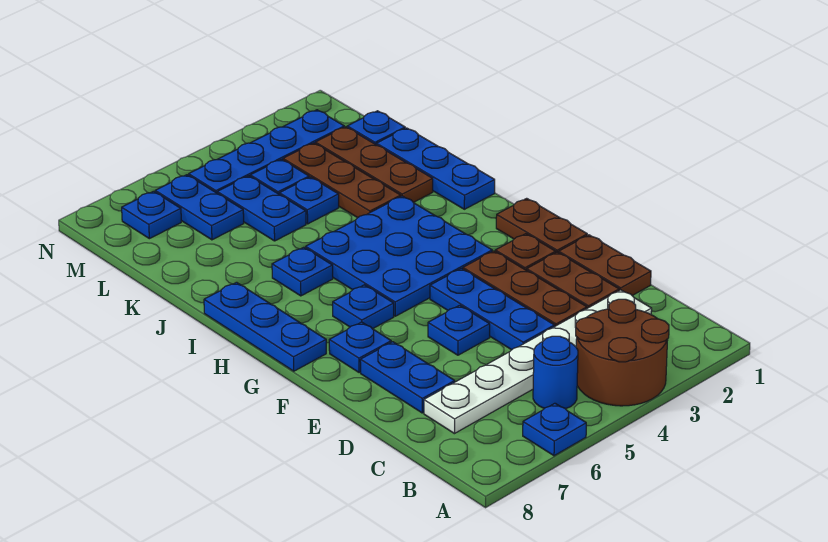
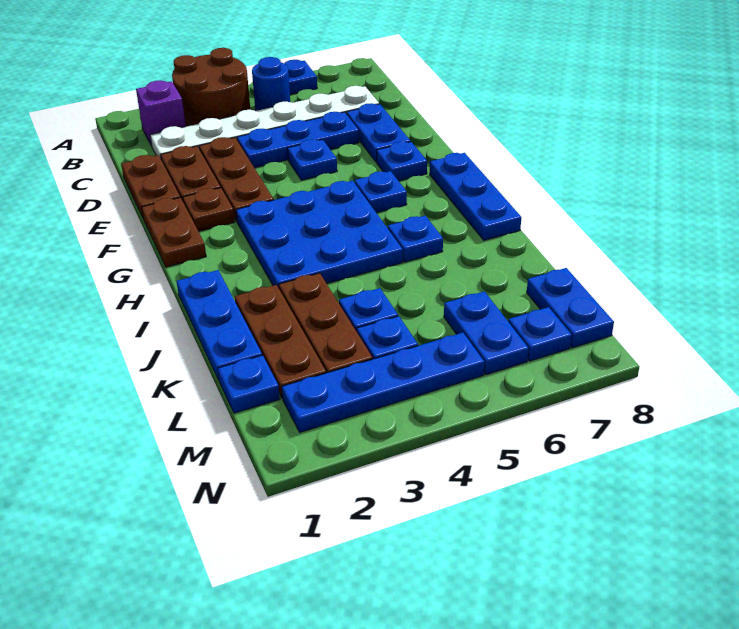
none -> purple brick B2 level 1
blue plate D4:F4 level 1 -> blue plate D4:D6 level 1
blue plate K5:L5 level 1 -> blue plate L8:M8 level 1

